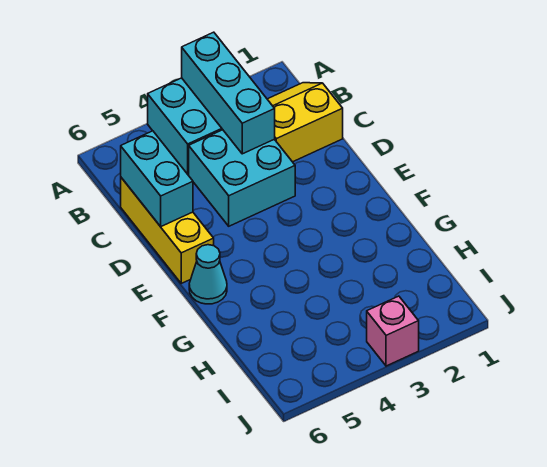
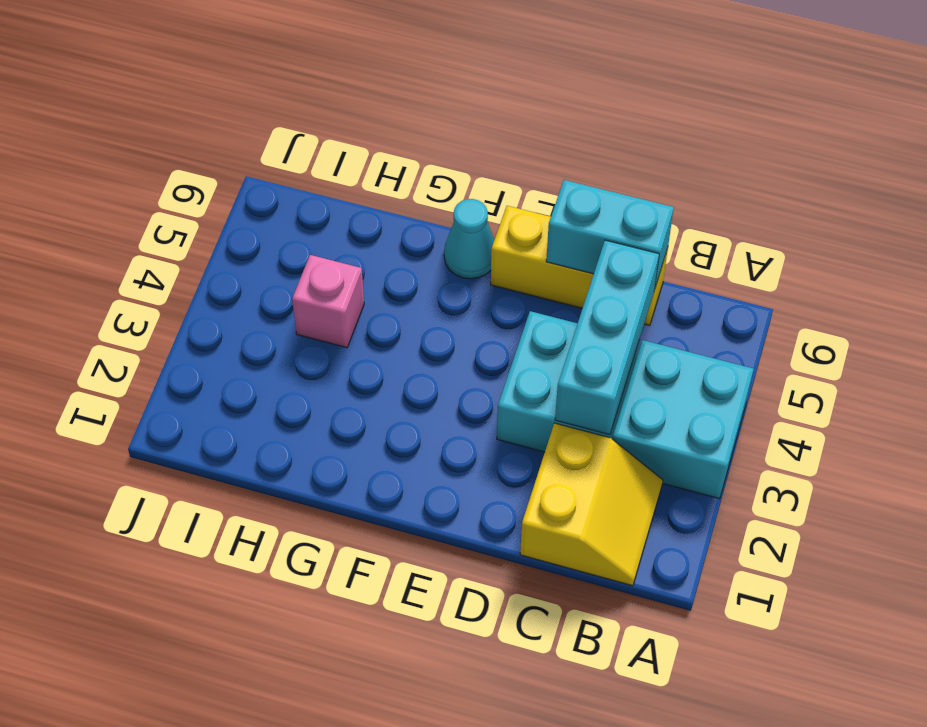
cyan brick A3:C3 level 2 -> cyan brick C3:C5 level 2
pink brick J3 level 1 -> pink brick H4 level 1

